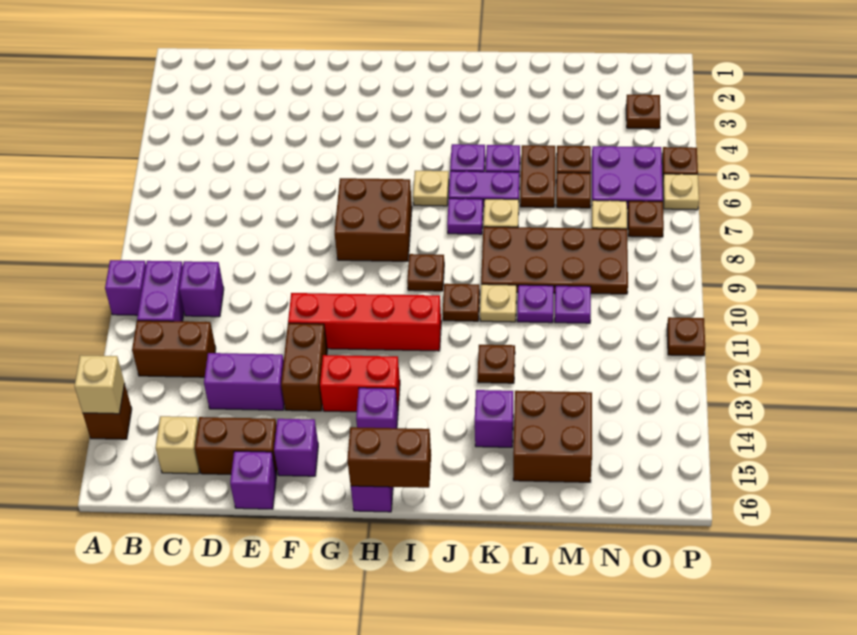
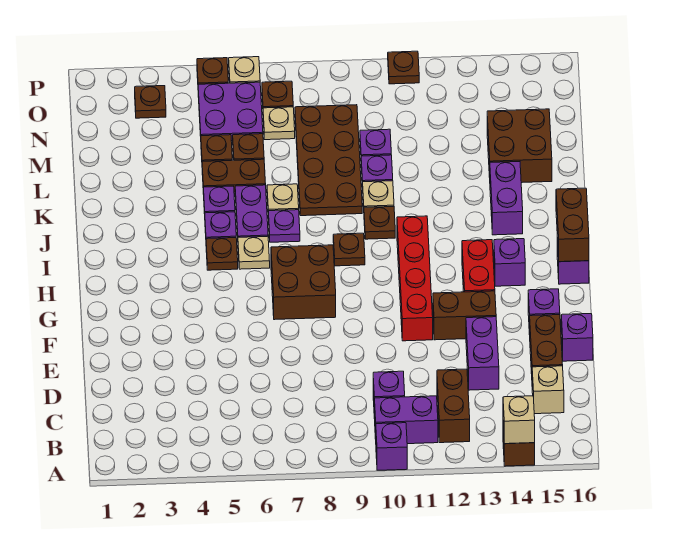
brown plate K12 level 1 -> brown plate I5 level 1
purple brick K14 level 1 -> purple brick J14:K14 level 1

